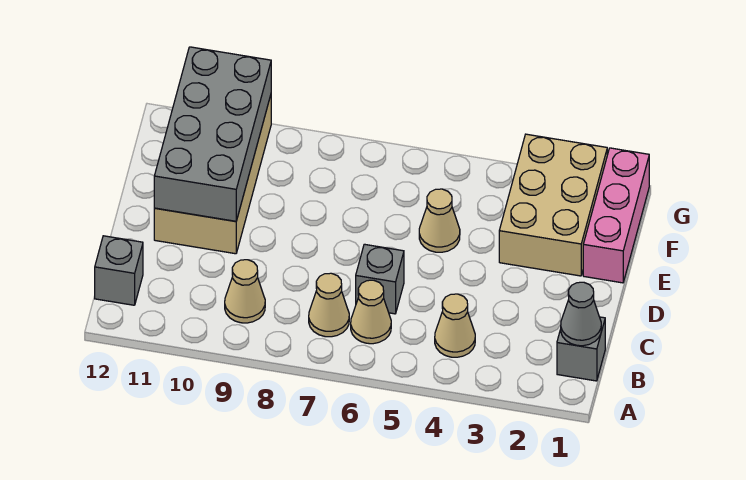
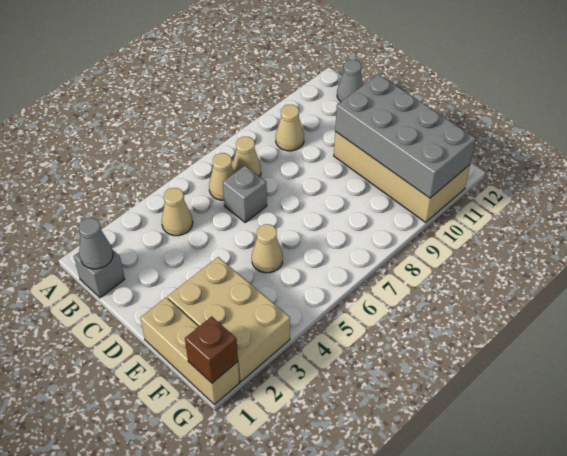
grey brick B12 level 1 -> grey cone B12 level 1
pink brick E1:G1 level 1 -> tan brick E1:G1 level 1
none -> brown brick G1 level 2

